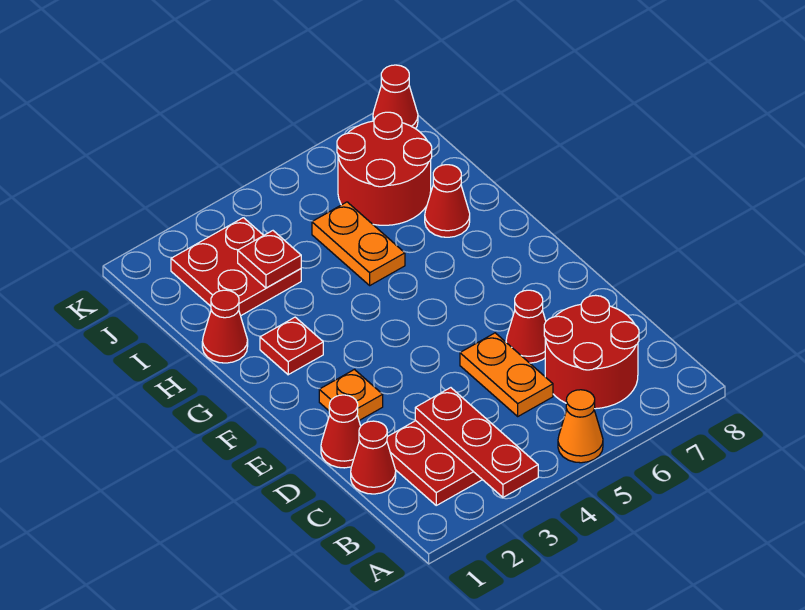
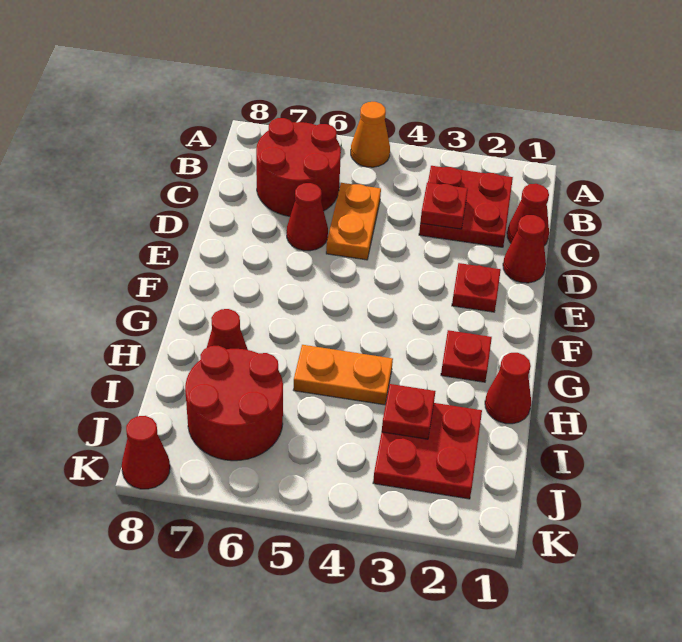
red plate A3:C3 level 2 -> red plate C3 level 2
orange plate E2 level 1 -> red plate E2 level 1
orange plate H5:I5 level 1 -> orange plate H4:H5 level 1

